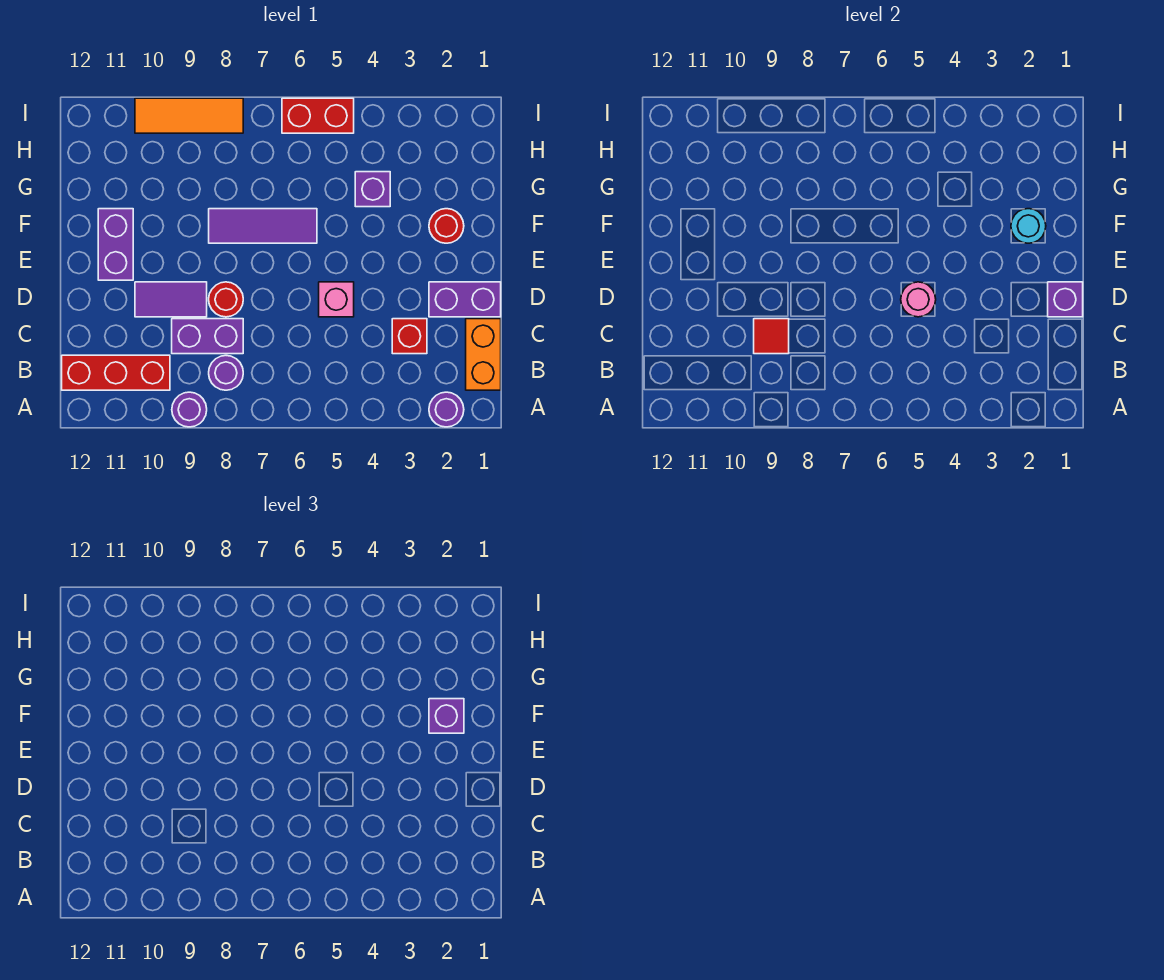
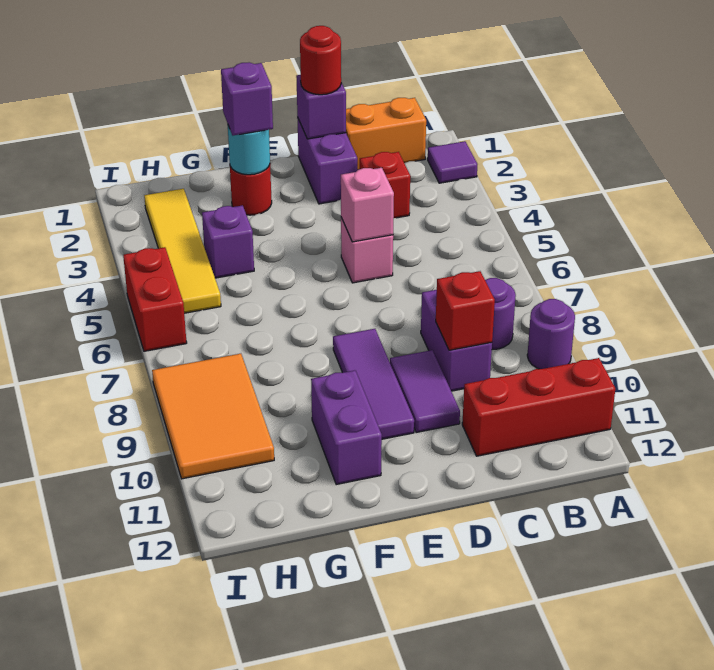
purple round brick A2 level 1 -> purple tile A2 level 1
red brick B10:B12 level 1 -> red brick A11:C11 level 1
red tile C9 level 2 -> red brick C9 level 2
pink round brick D5 level 2 -> pink brick D5 level 2
red round brick D8 level 1 -> red round brick D1 level 3
purple brick E11:F11 level 1 -> purple brick F10:F11 level 1
purple tile F6:F8 level 1 -> purple tile E8:E10 level 1
none -> yellow tile H2:H5 level 1
orange tile I8:I10 level 1 -> orange tile H8:I10 level 1

